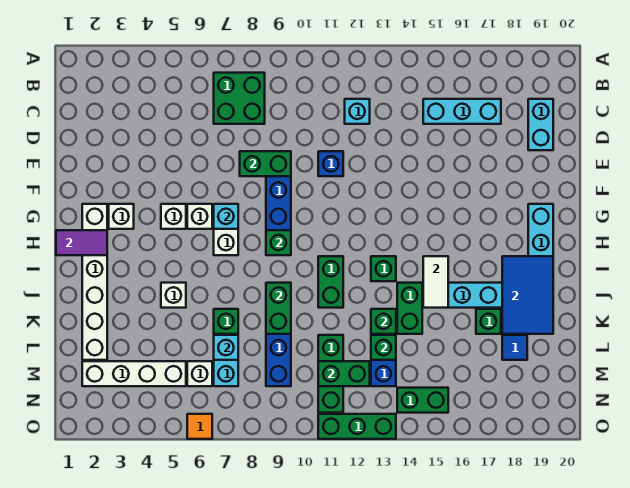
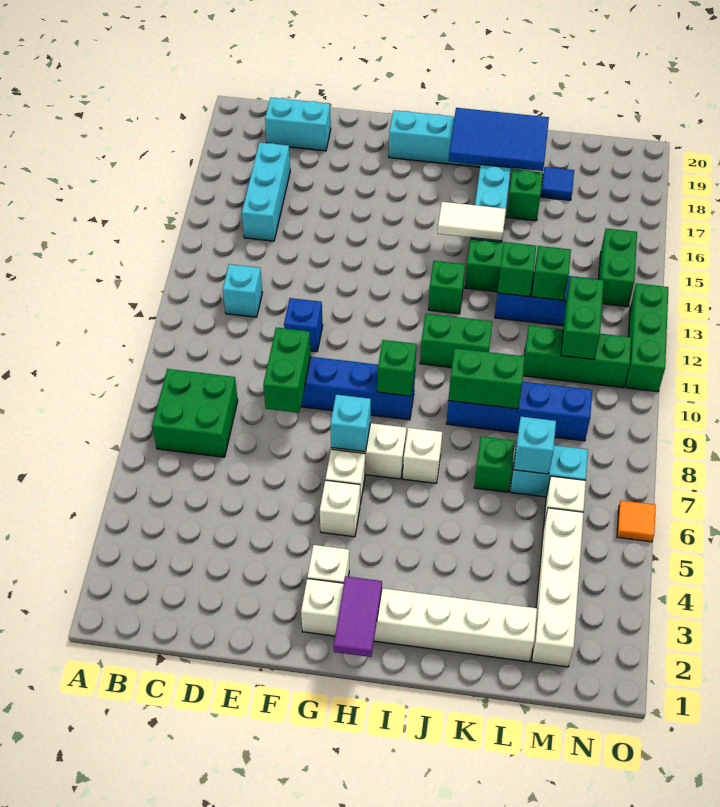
white brick J5 level 1 -> white brick I7 level 1

